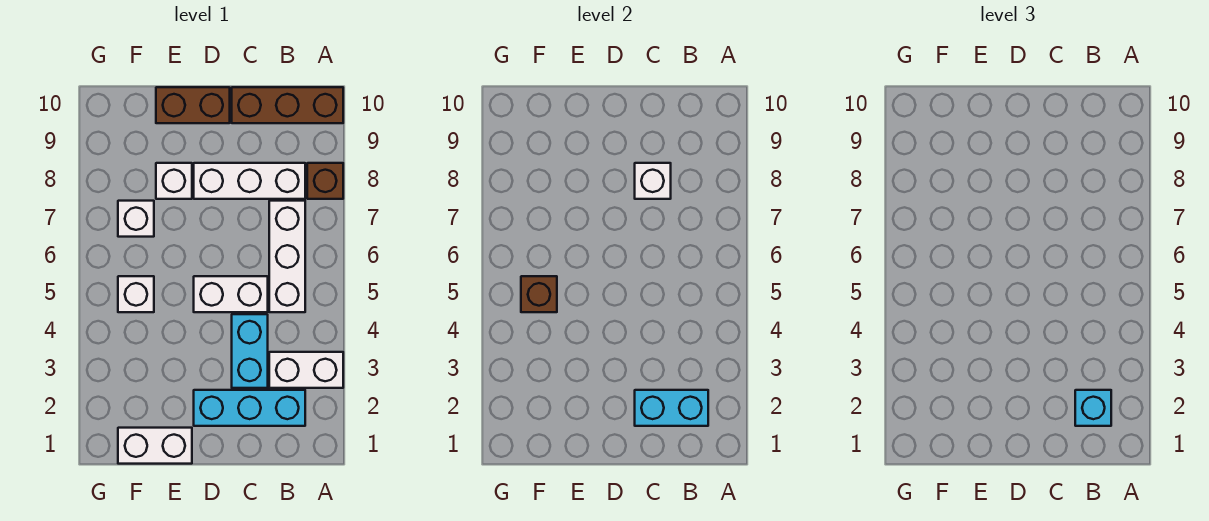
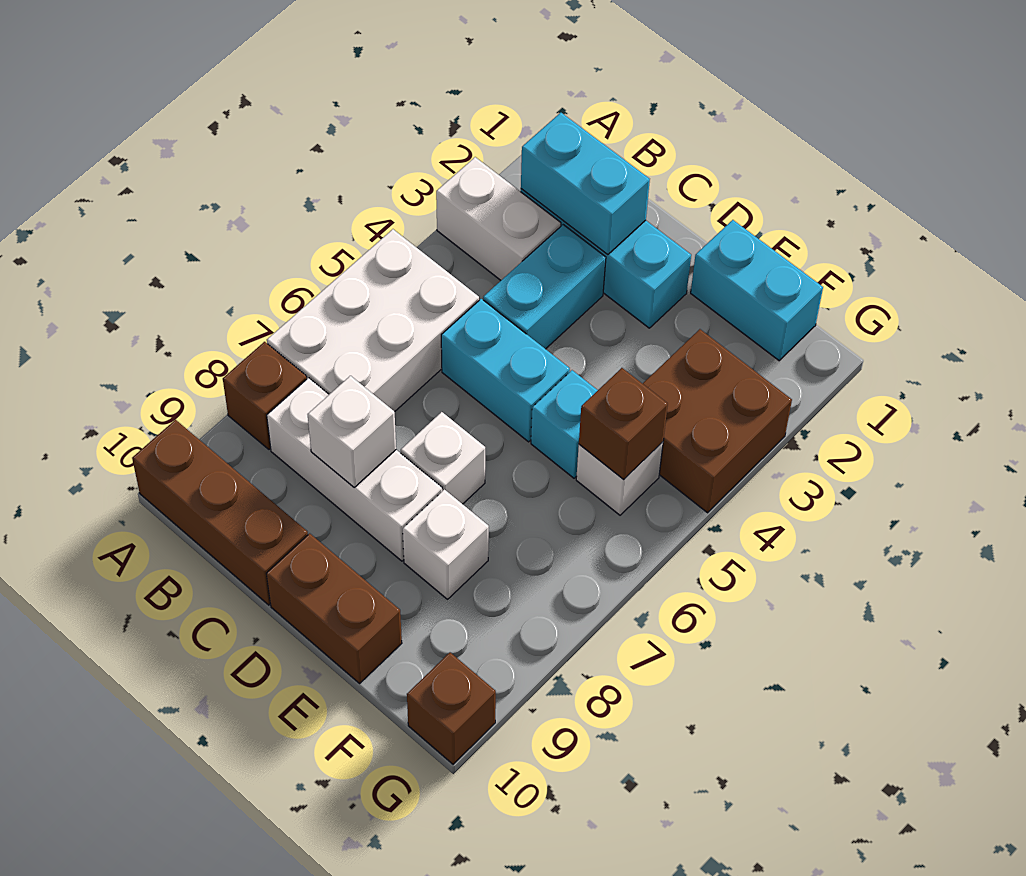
cyan brick B2 level 3 -> cyan brick E5 level 1
white brick B5:B7 level 1 -> white brick A5:B7 level 1
white brick C5:D5 level 1 -> cyan brick C5:D5 level 1
white brick E1:F1 level 1 -> cyan brick E1:F1 level 1
none -> brown brick F3:G4 level 1
white brick F7 level 1 -> white brick D7 level 1
none -> brown brick G10 level 1

